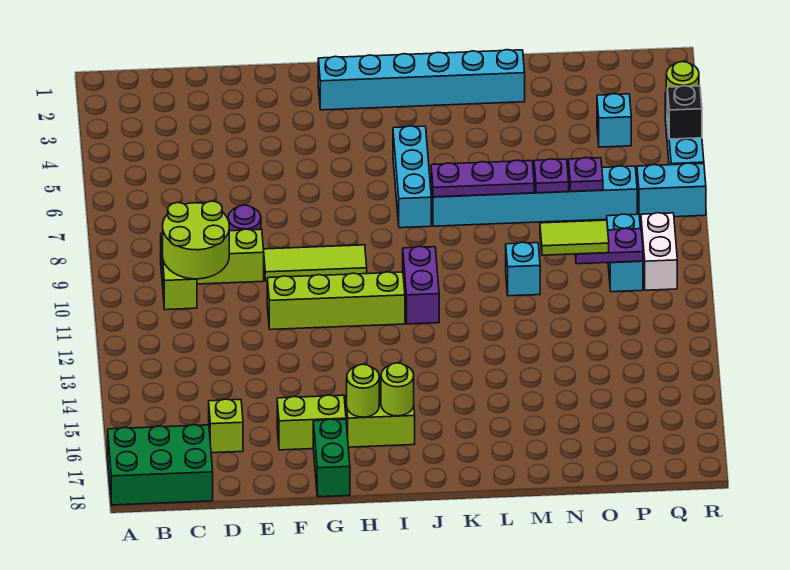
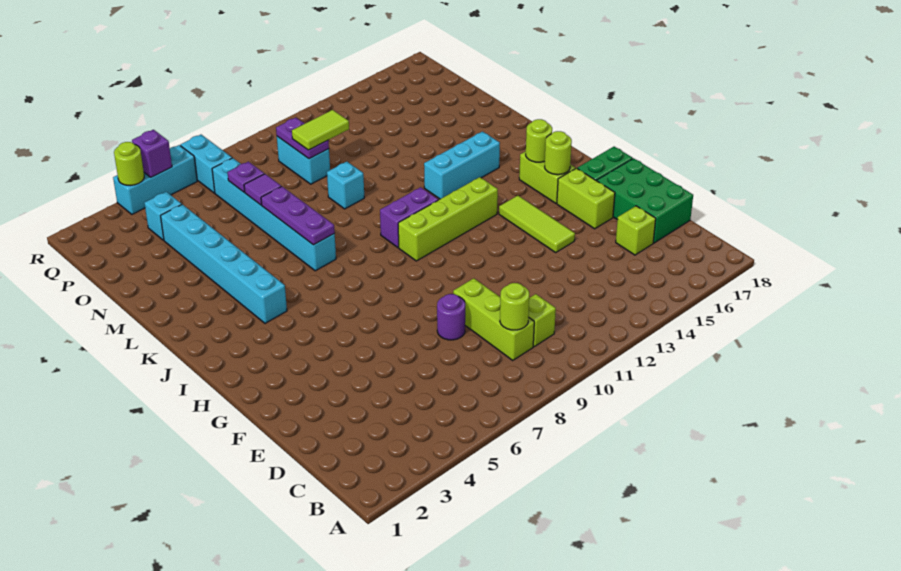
green brick A17:C18 level 1 -> green brick D17:F18 level 1
lime round brick C9:D10 level 2 -> lime round brick C9 level 2
lime tile F9:H9 level 1 -> lime tile F14:H14 level 1
lime brick F11:I11 level 1 -> lime brick I10:I13 level 1
cyan brick H2:M2 level 1 -> cyan brick J4:O4 level 1
cyan brick J5:J7 level 1 -> cyan brick K13:K15 level 1
purple plate N7 level 2 -> purple tile N7 level 2
lime tile N10:O10 level 3 -> lime tile O10:O11 level 3
cyan brick P9:P10 level 1 -> cyan brick O10:P10 level 1
white brick Q9:Q10 level 1 -> none
black brick R5 level 2 -> purple brick R5 level 2

